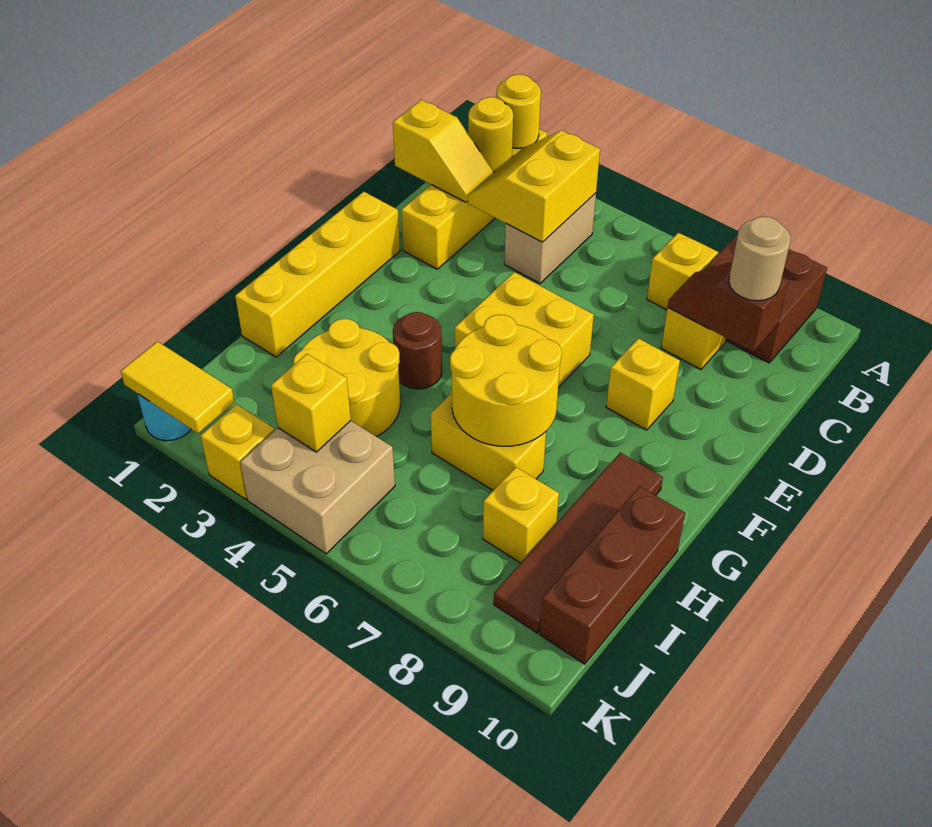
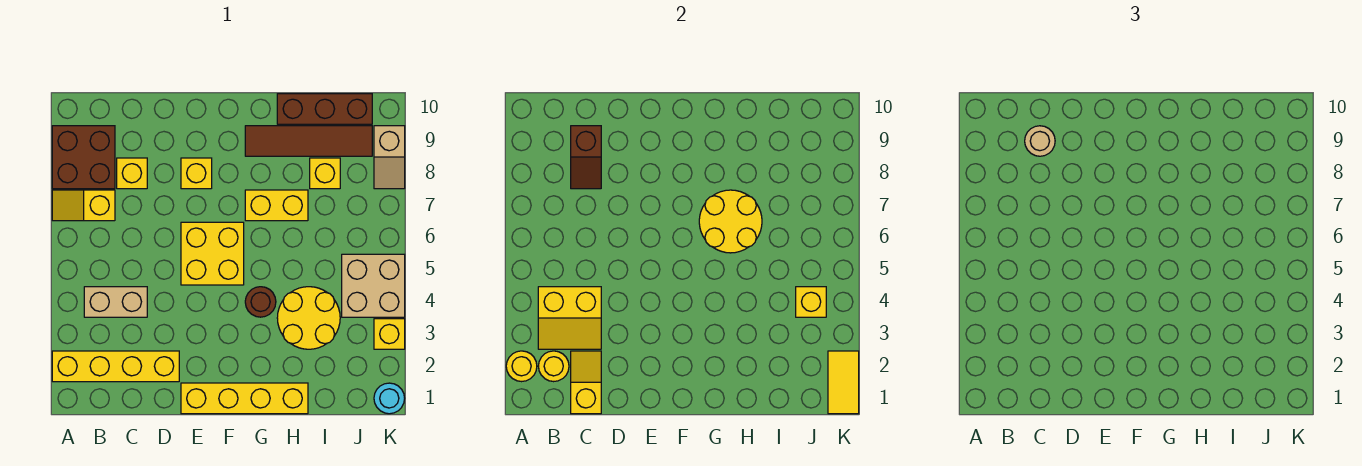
yellow brick H6:H7 level 1 -> yellow brick G7:H7 level 1
none -> tan slope K8:K9 level 1 top 9

